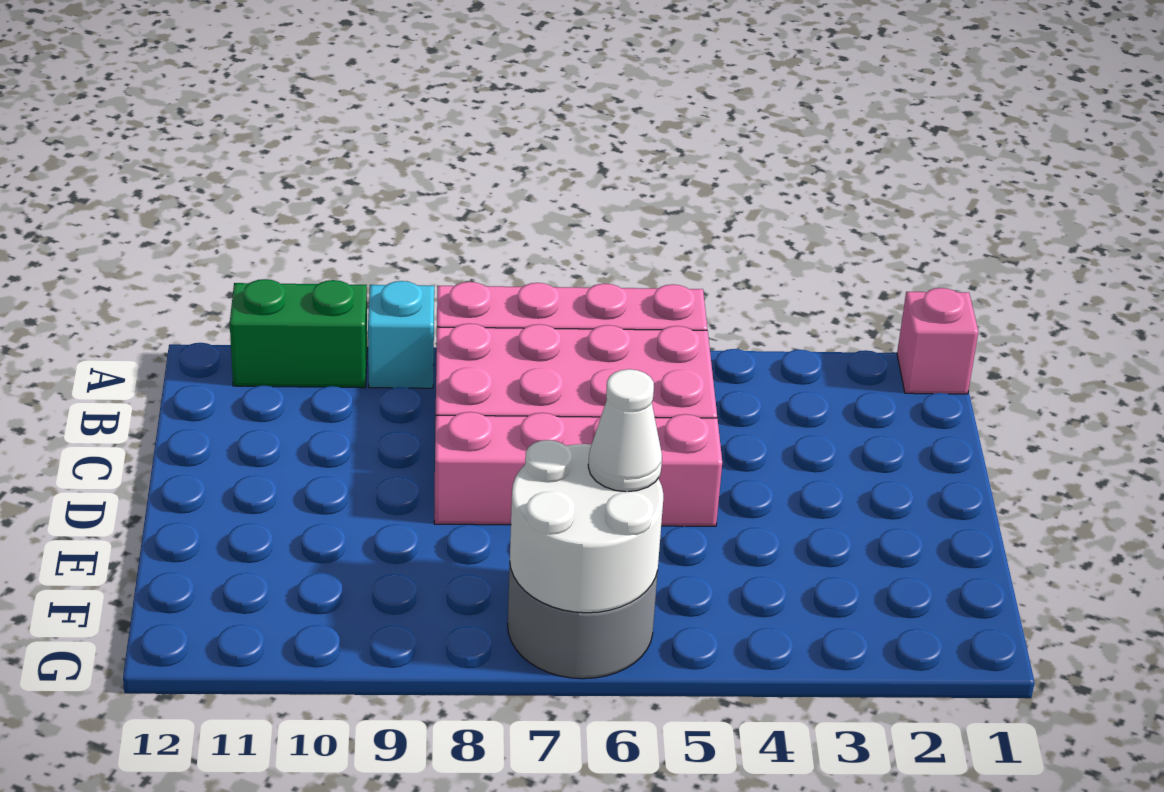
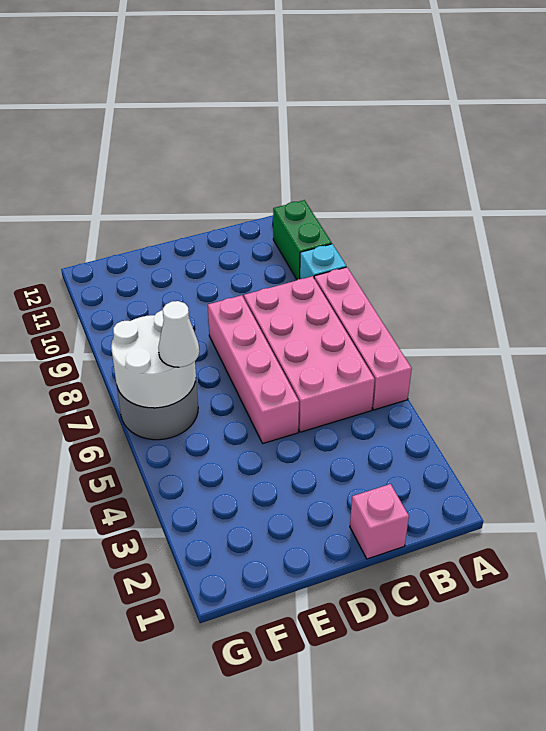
pink brick A1 level 1 -> pink brick C1 level 1

